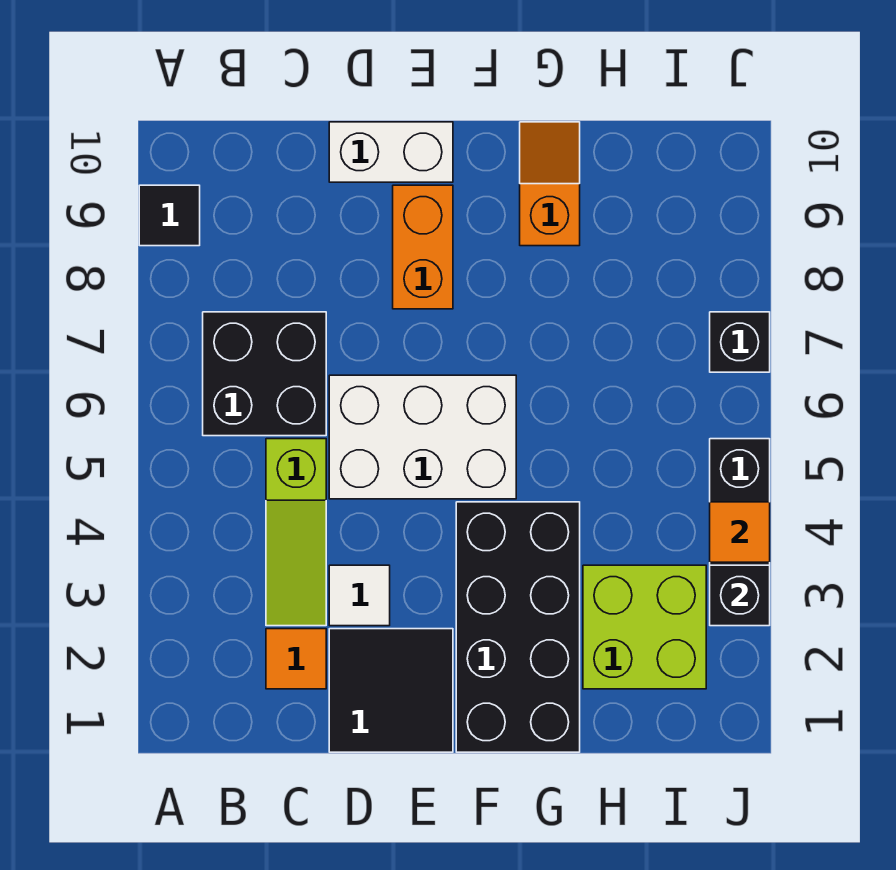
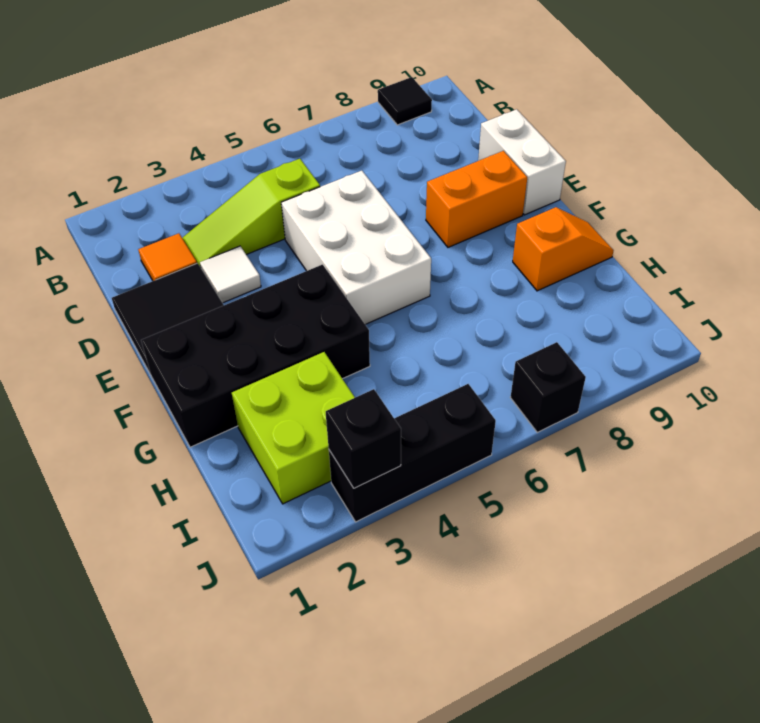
black brick B6:C7 level 1 -> none
orange tile J4 level 2 -> none

